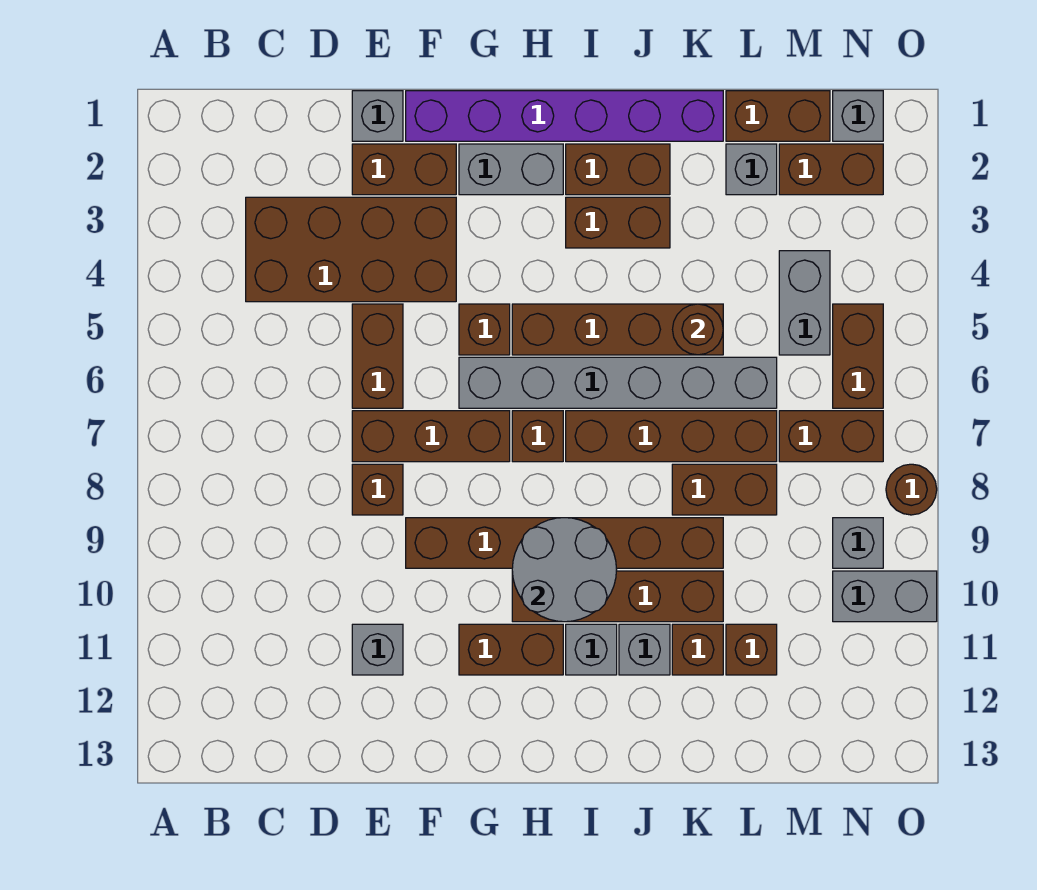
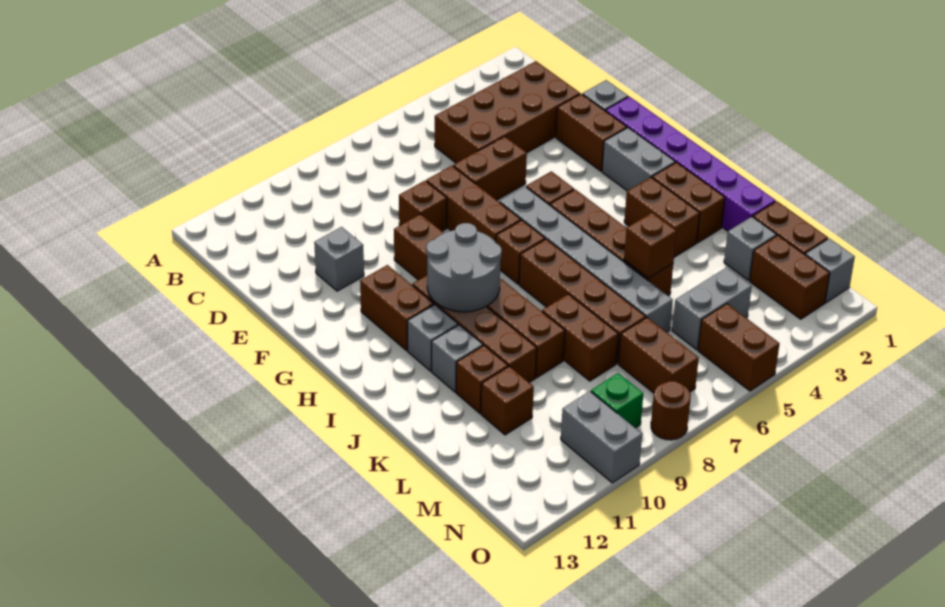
brown brick C3:F4 level 1 -> brown brick C2:D5 level 1
brown round brick K5 level 2 -> brown brick K5 level 2
brown brick N5:N6 level 1 -> brown brick N5:O5 level 1
grey brick N9 level 1 -> green brick N9 level 1

